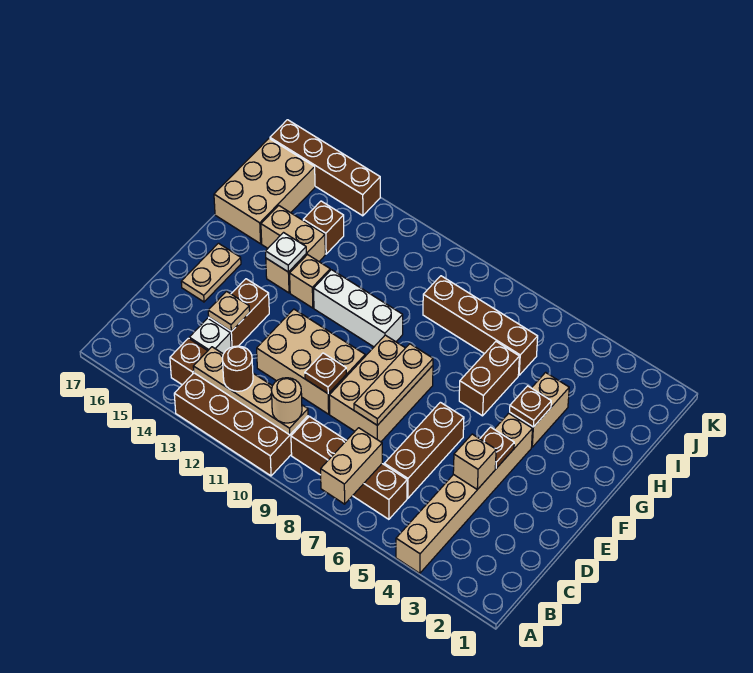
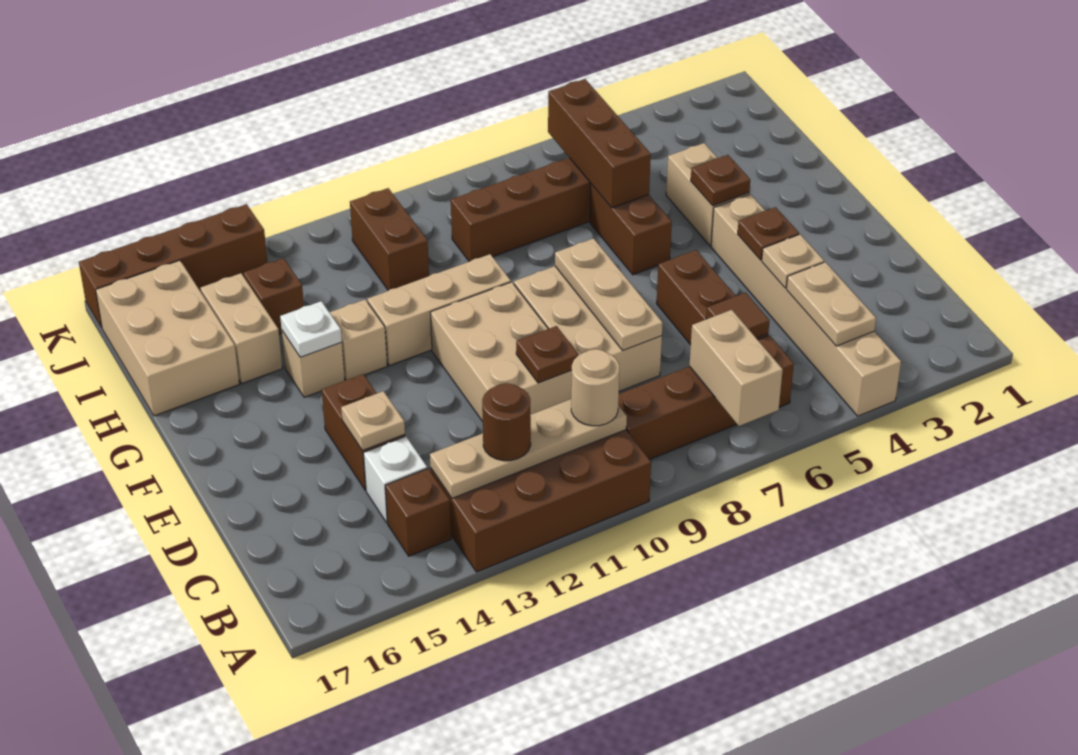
none -> brown tile C6 level 2
tan brick D4 level 2 -> tan plate D4 level 2
tan brick D10:E12 level 1 -> tan brick D10:F11 level 1
tan plate E16:F16 level 1 -> tan plate B4:C4 level 2
white brick G10:G12 level 1 -> tan brick G10:G12 level 1
none -> brown brick H6:J6 level 2
tan brick H14:H15 level 1 -> tan brick H15:I15 level 1
none -> brown brick I11:J11 level 1

